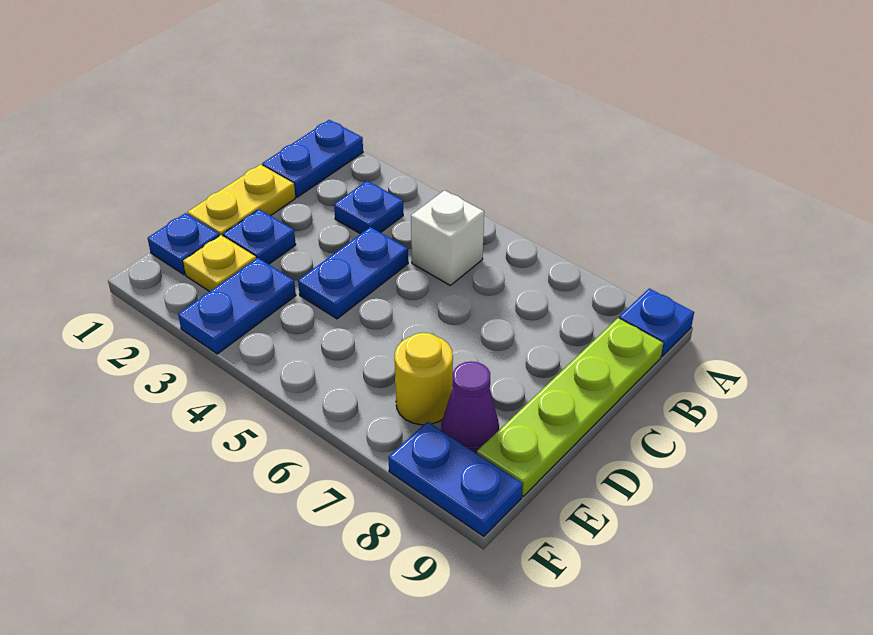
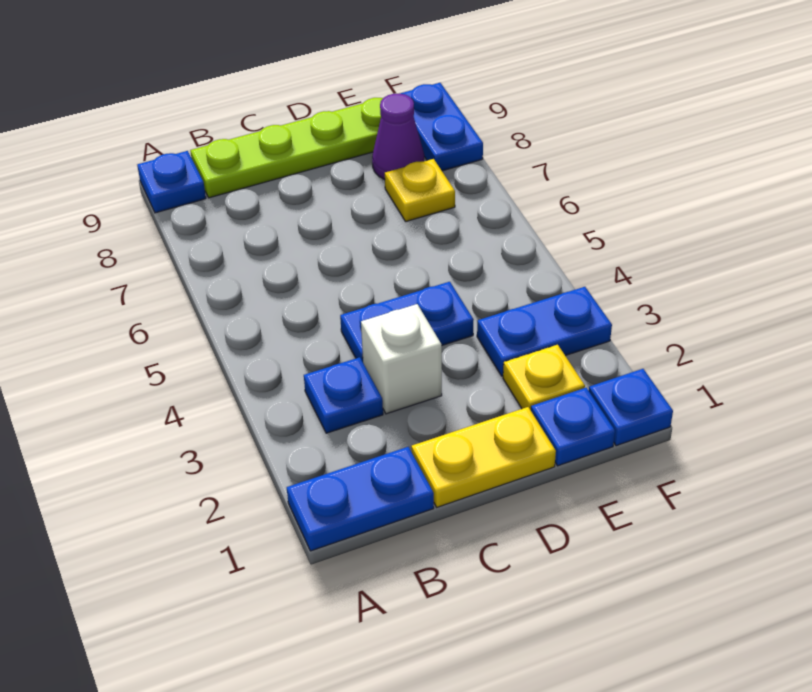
white brick B5 level 1 -> white brick C3 level 1
blue plate D2 level 1 -> blue plate F1 level 1
yellow round brick E7 level 1 -> yellow plate E7 level 1

